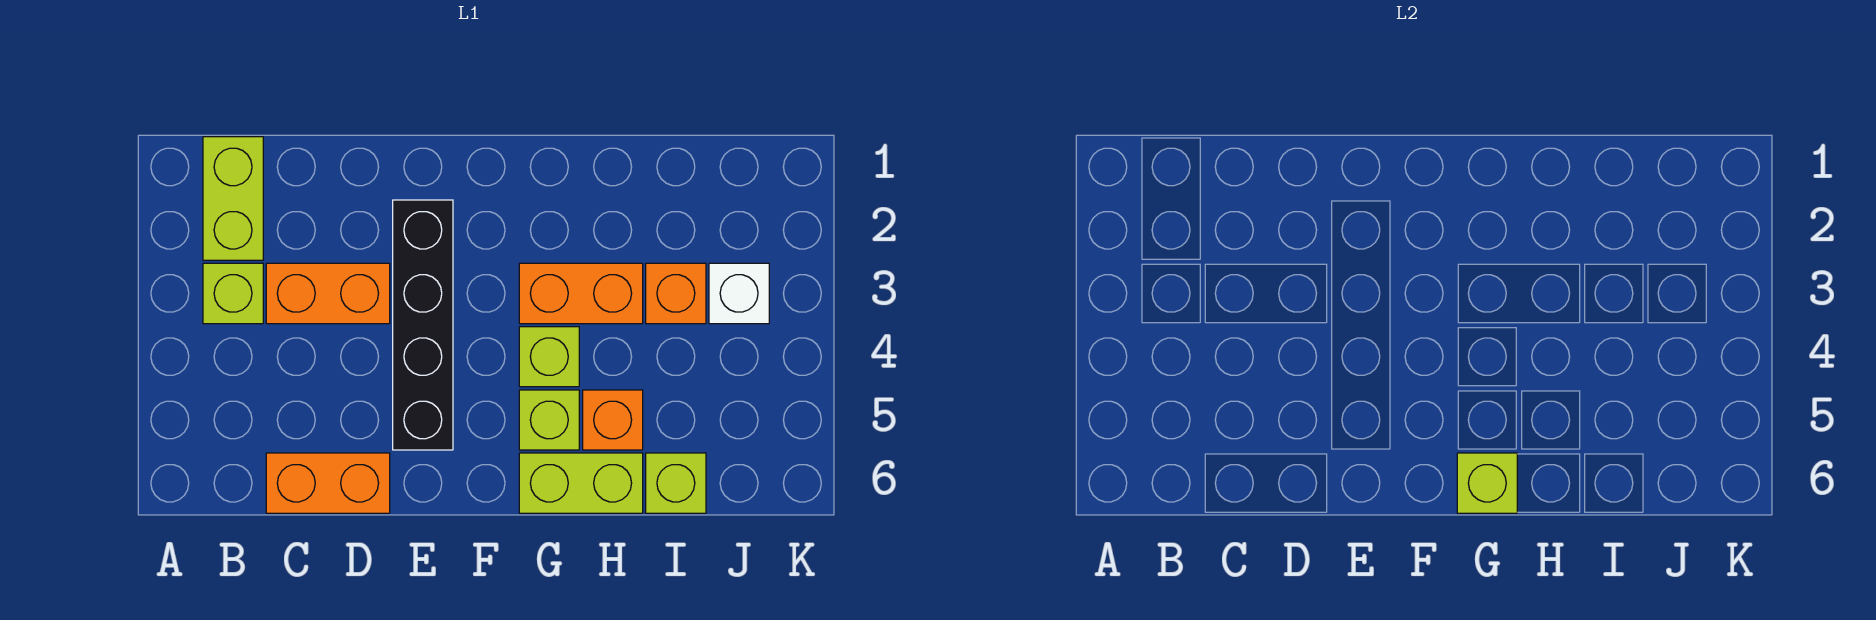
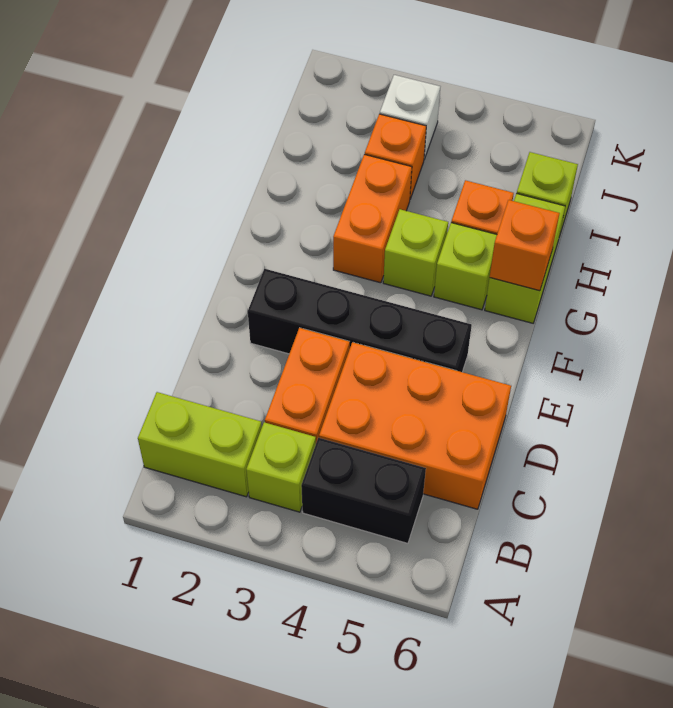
none -> black brick B4:B5 level 1
orange brick C6:D6 level 1 -> orange brick C4:D6 level 1
lime brick G6 level 2 -> orange brick G6 level 2

